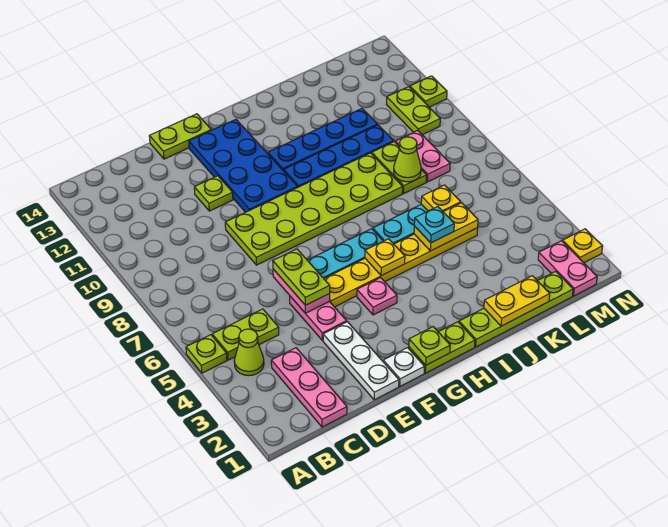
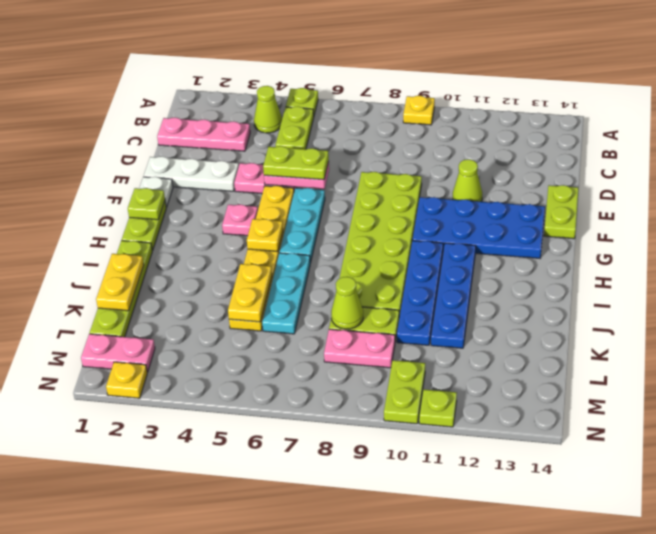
lime plate E11 level 1 -> lime cone E11 level 1
cyan plate J5 level 3 -> none
yellow plate K6 level 2 -> yellow plate A9 level 1
lime plate M10:M11 level 1 -> lime plate M10:N10 level 1

